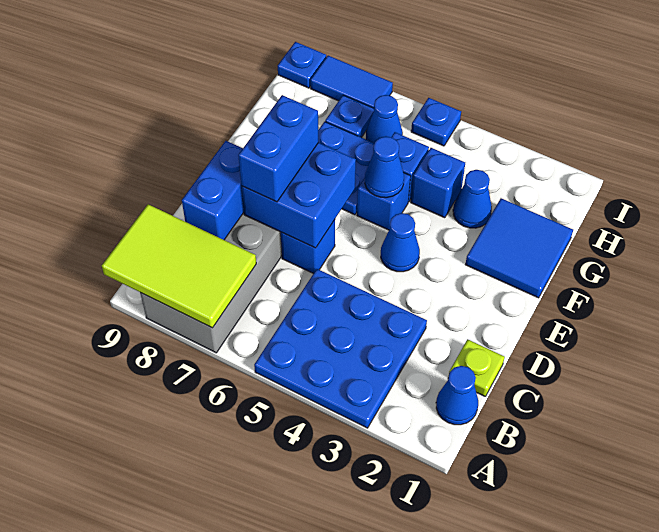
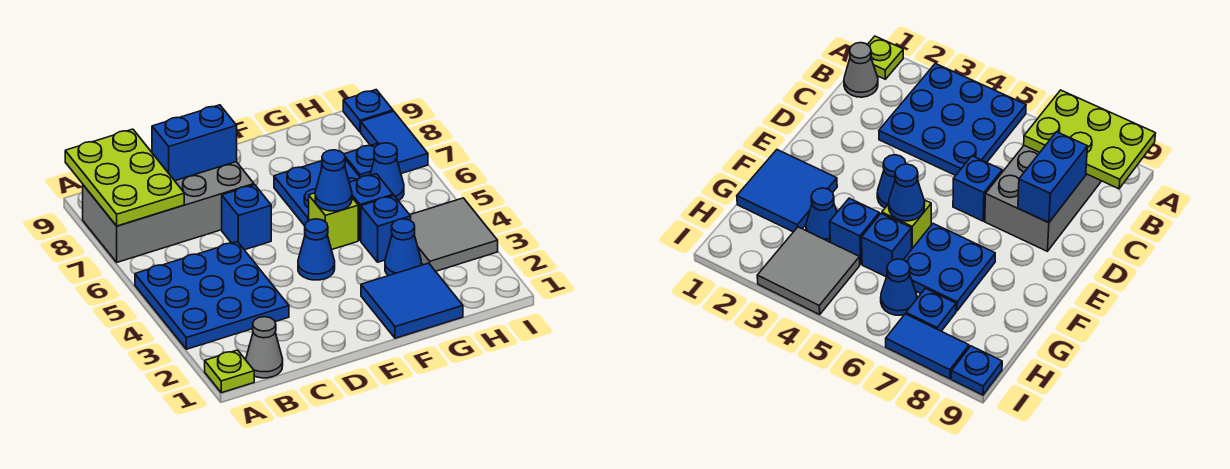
lime tile A7:B9 level 2 -> lime plate A7:B9 level 2
blue cone B1 level 1 -> grey cone B1 level 1
lime plate C1 level 1 -> lime plate A1 level 1
blue brick D6:E7 level 2 -> none
blue brick D7:E7 level 3 -> none
blue brick F5 level 1 -> lime brick F5 level 1
none -> grey tile H3:I4 level 1
blue plate I5 level 1 -> none

